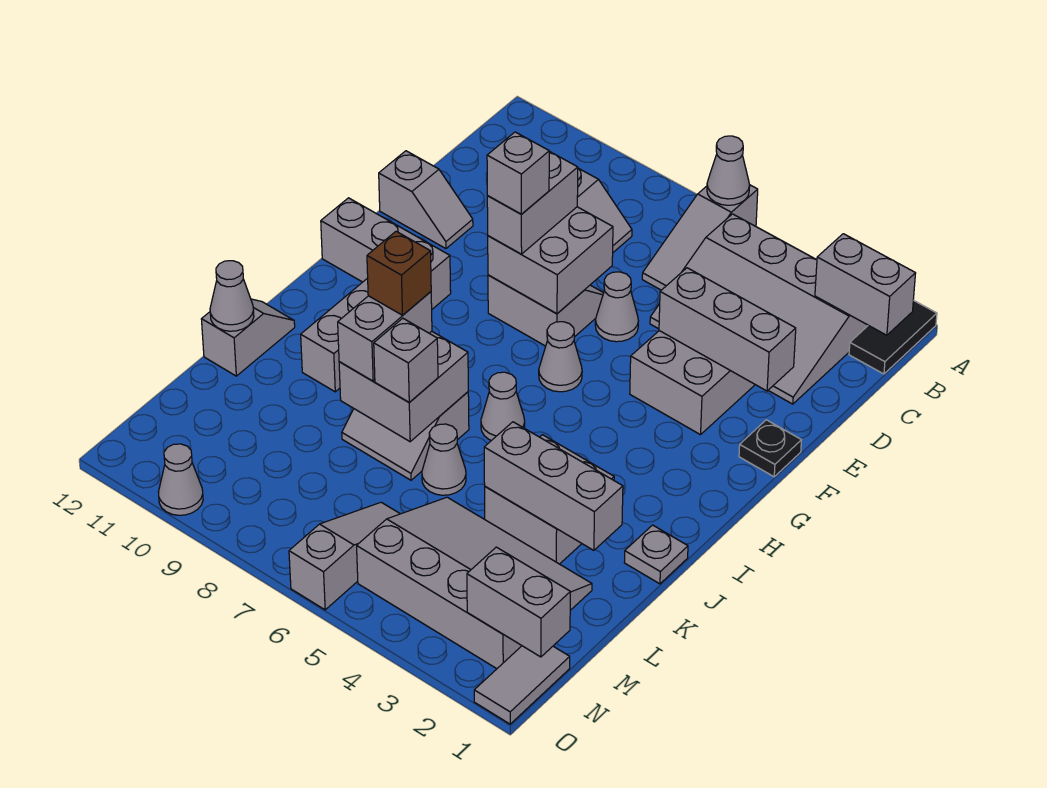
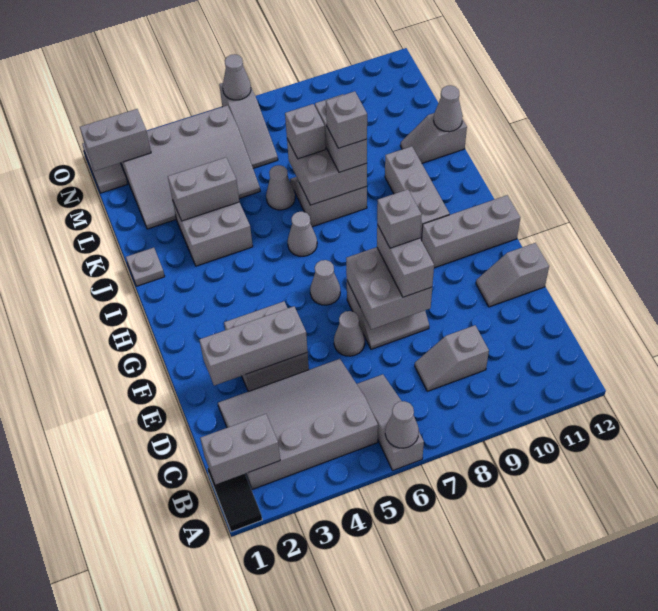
black plate F1 level 1 -> none
brown brick J8 level 4 -> grey brick J8 level 4
grey slope J12:K12 level 1 top K -> grey slope K11:K12 level 1 top 12
grey brick K2:K4 level 2 -> grey brick K3:K4 level 2
grey cone O10 level 1 -> grey cone O6 level 2

